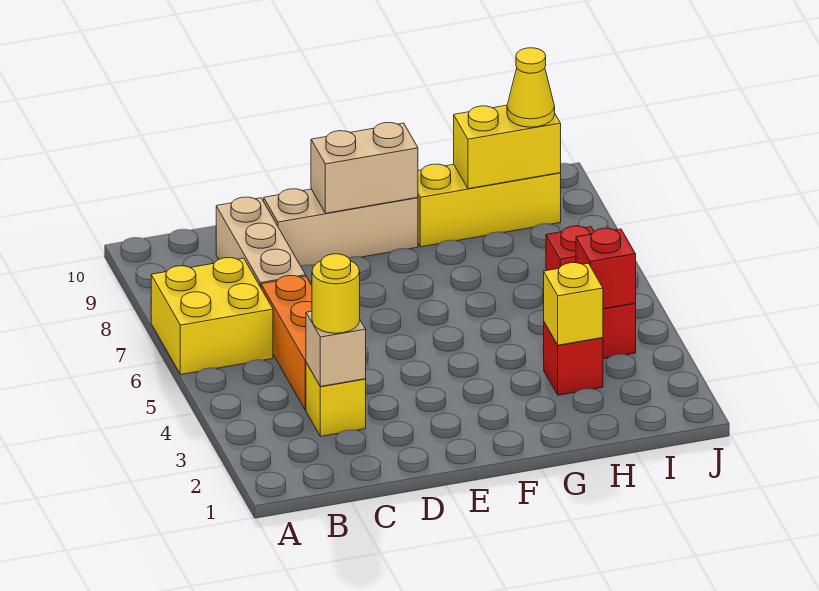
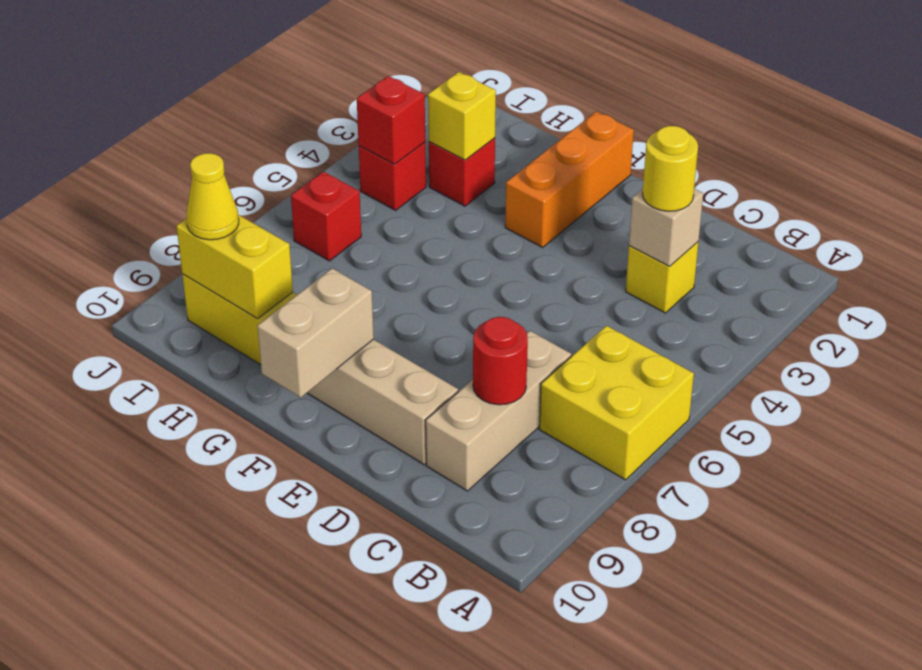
orange brick C4:C6 level 1 -> orange brick F1:F3 level 1
none -> red round brick C8 level 2
tan brick E9:F9 level 2 -> tan brick F9:F10 level 2

